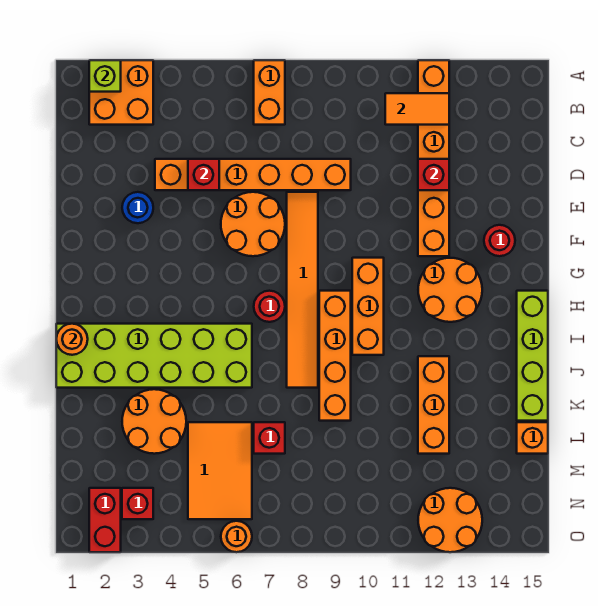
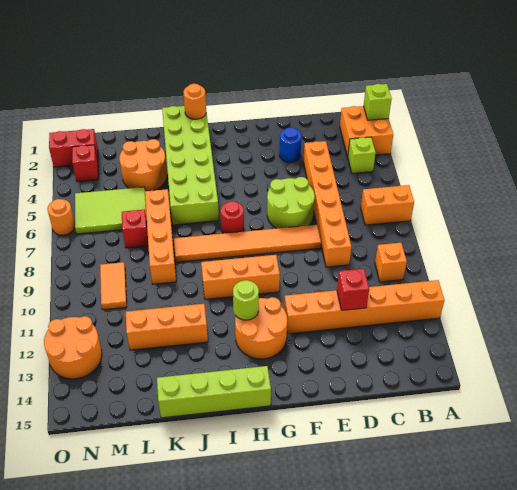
none -> lime brick B4 level 1
orange tile B11:B12 level 2 -> orange tile M9:M10 level 1
red brick D5 level 2 -> none
orange round brick E6:F7 level 1 -> lime round brick E6:F7 level 1
red round brick F14 level 1 -> none
orange brick H9:K9 level 1 -> orange brick K6:K9 level 1
none -> lime round brick H12 level 2
orange tile L5:N6 level 1 -> lime tile L5:N6 level 1
orange brick L15 level 1 -> orange brick B10 level 1

